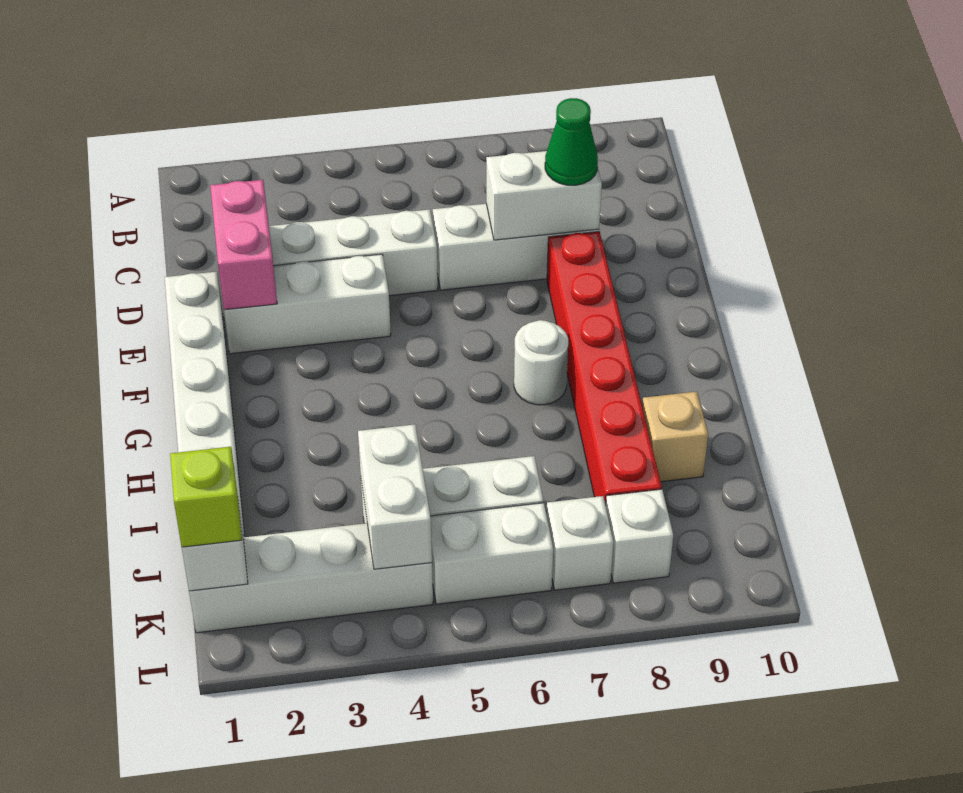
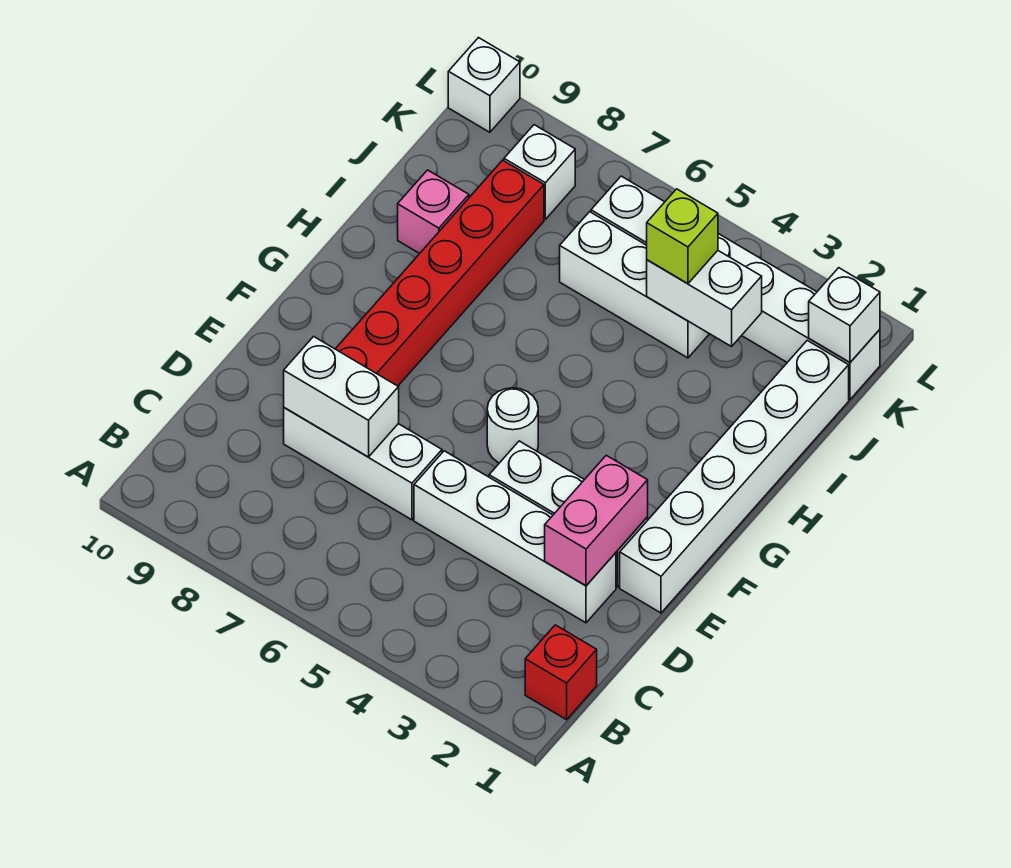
none -> red brick B1 level 1
green cone D8 level 3 -> none
white round brick G7 level 1 -> white round brick F5 level 1
tan brick I9 level 1 -> pink brick I9 level 1
white brick J4:K4 level 2 -> white brick J3:J4 level 2
lime brick K1 level 3 -> lime brick J4 level 3
white brick K7 level 1 -> white brick L10 level 1

